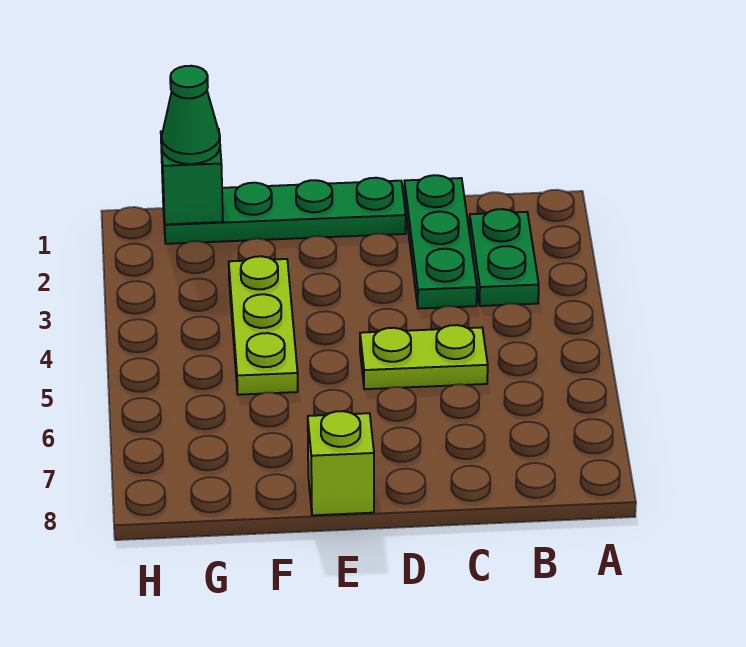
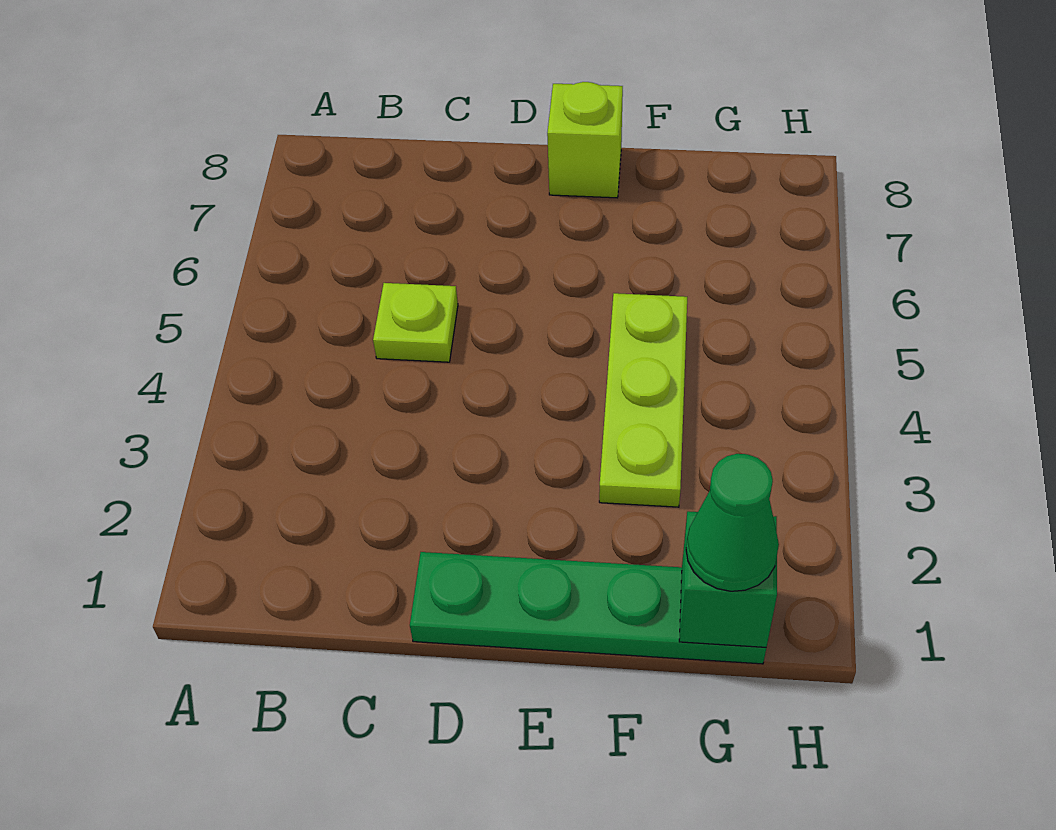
green plate B2:B3 level 1 -> none
green plate C1:C3 level 1 -> none
lime plate C5:D5 level 1 -> lime plate C5 level 1

